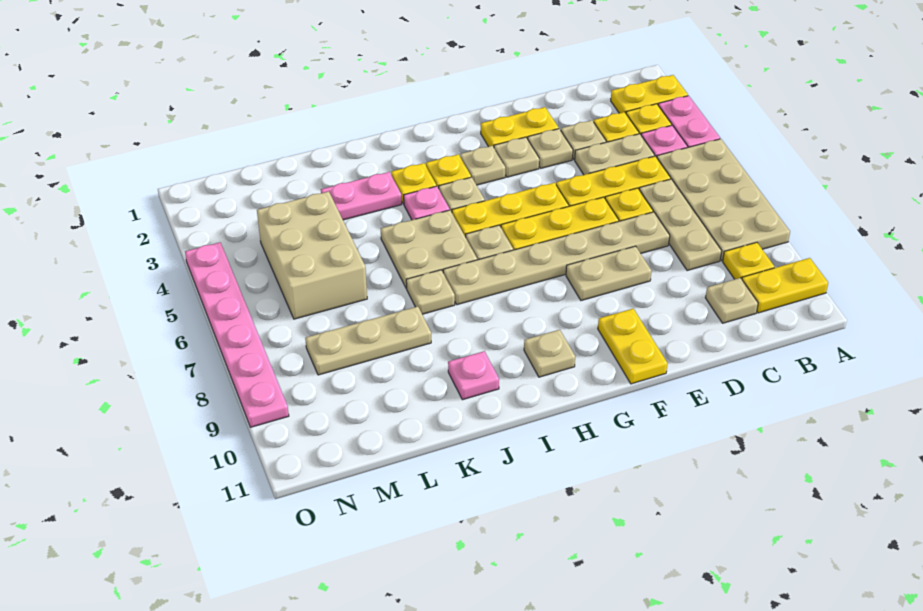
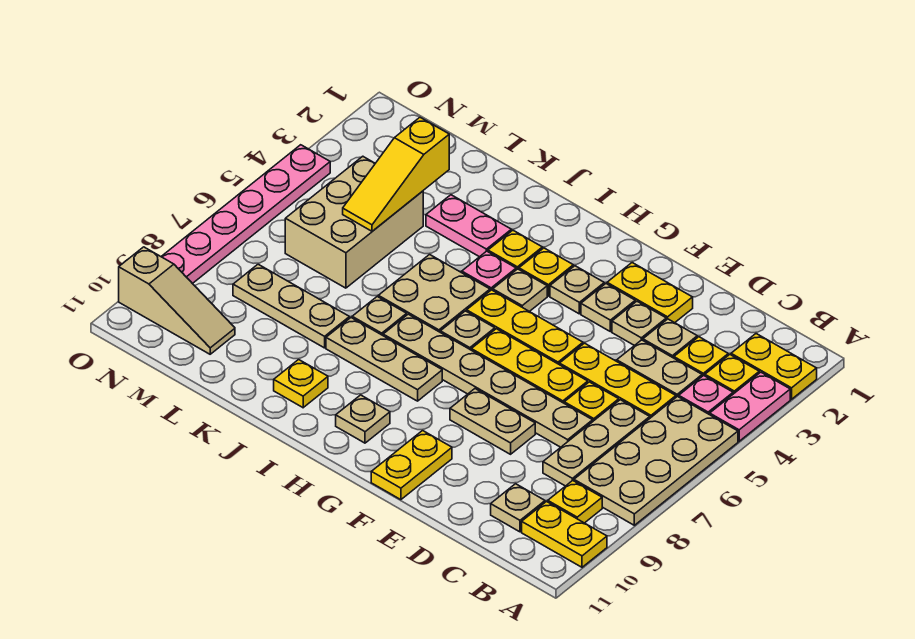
none -> tan plate H8:J8 level 1
pink plate J10 level 1 -> yellow plate J10 level 1
none -> yellow slope L3:L5 level 2 top 3
none -> tan slope M10:O10 level 1 top O

